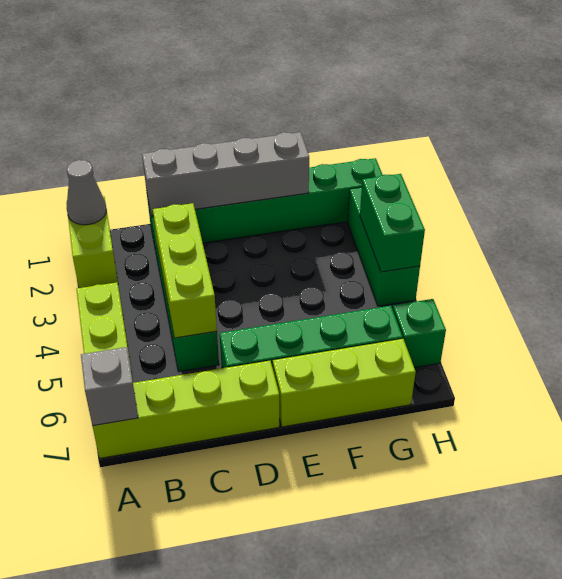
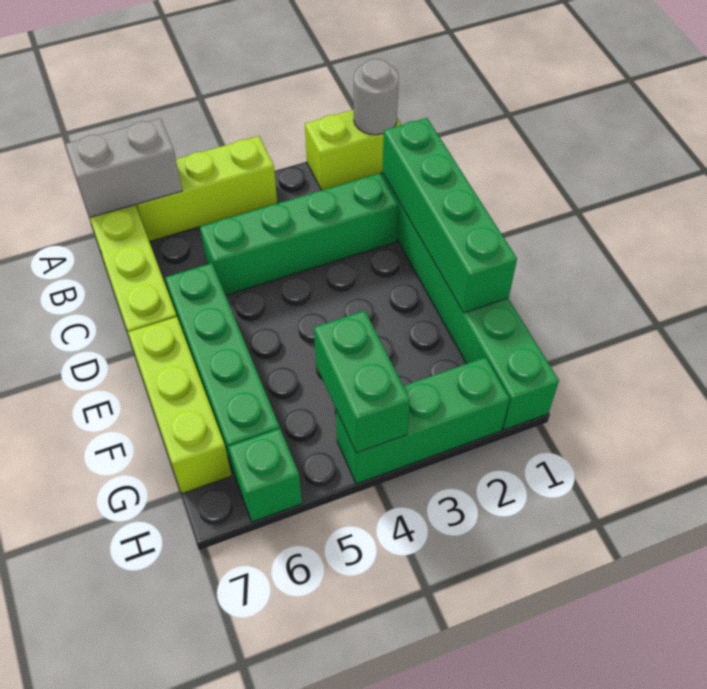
grey cone A1 level 2 -> grey round brick A1 level 2
grey brick A7 level 2 -> grey brick A6:A7 level 2
grey brick C1:F1 level 2 -> green brick C1:F1 level 2
lime brick C3:C5 level 2 -> none
green brick H3:H4 level 2 -> green brick G4:H4 level 2

